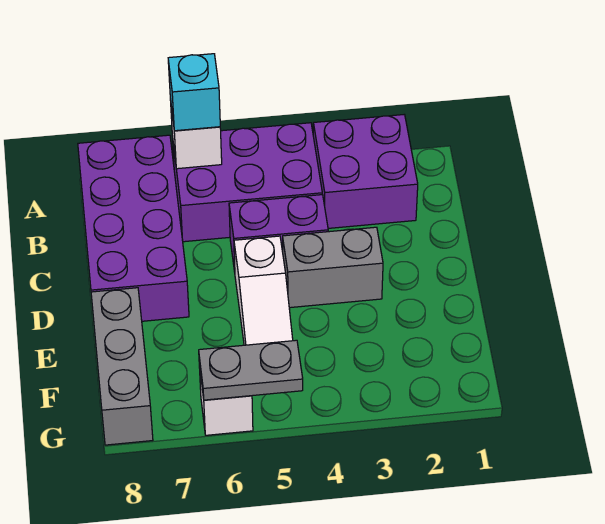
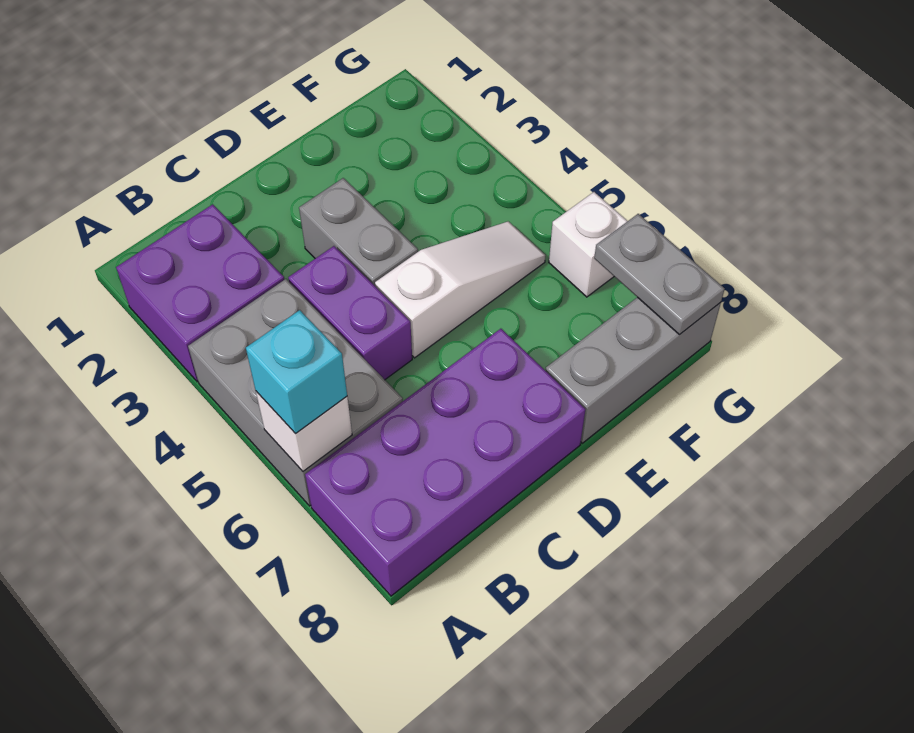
purple brick A4:B6 level 1 -> grey brick A4:B6 level 1
grey plate G5:G6 level 2 -> grey plate G7:G8 level 2

